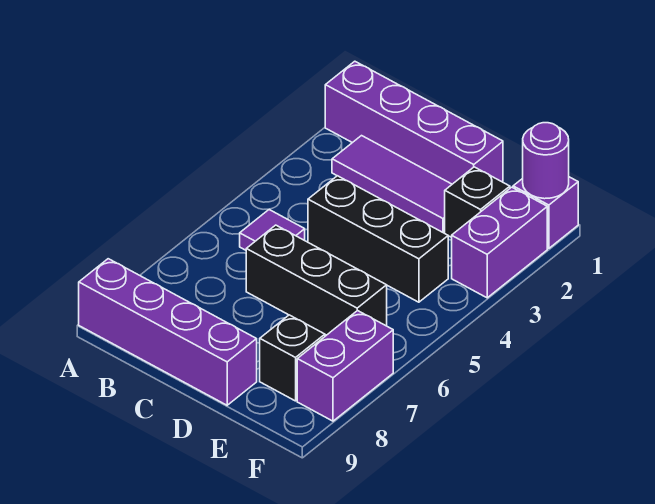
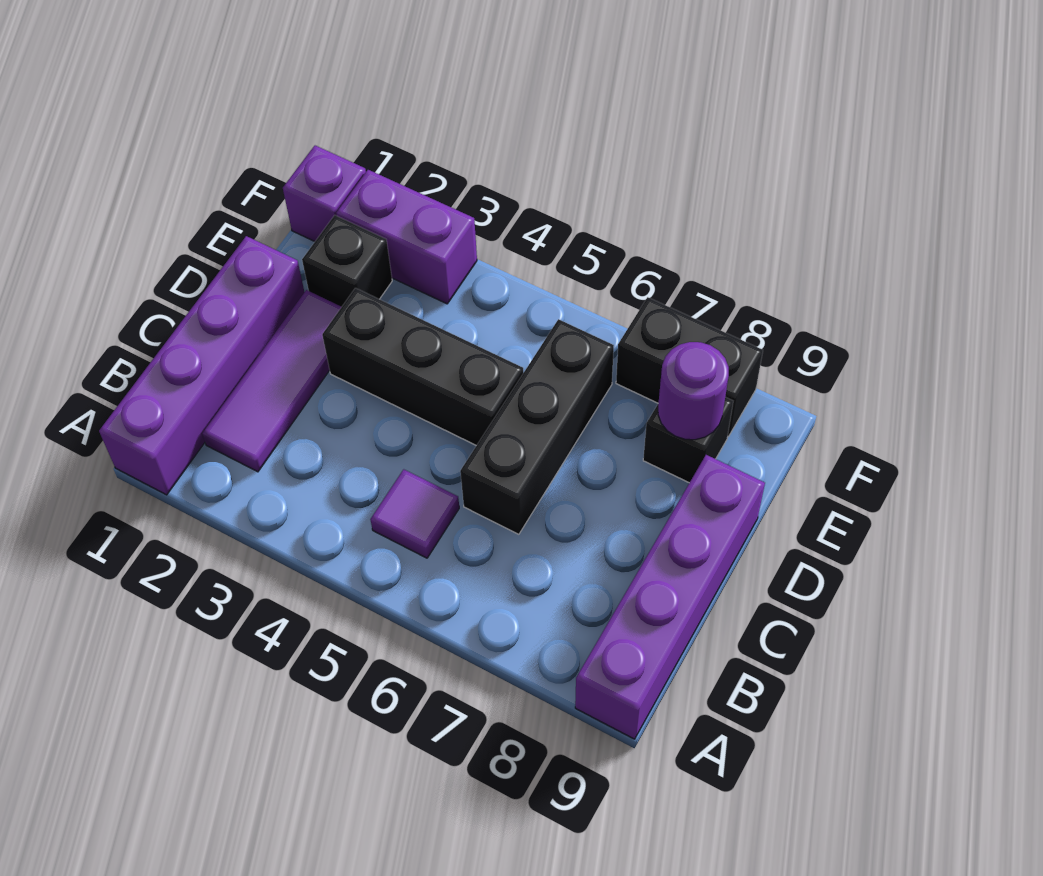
black brick C4:E4 level 1 -> black brick D3:D5 level 1
purple round brick F1 level 2 -> purple round brick E8 level 2
purple brick F7:F8 level 1 -> black brick F7:F8 level 1

